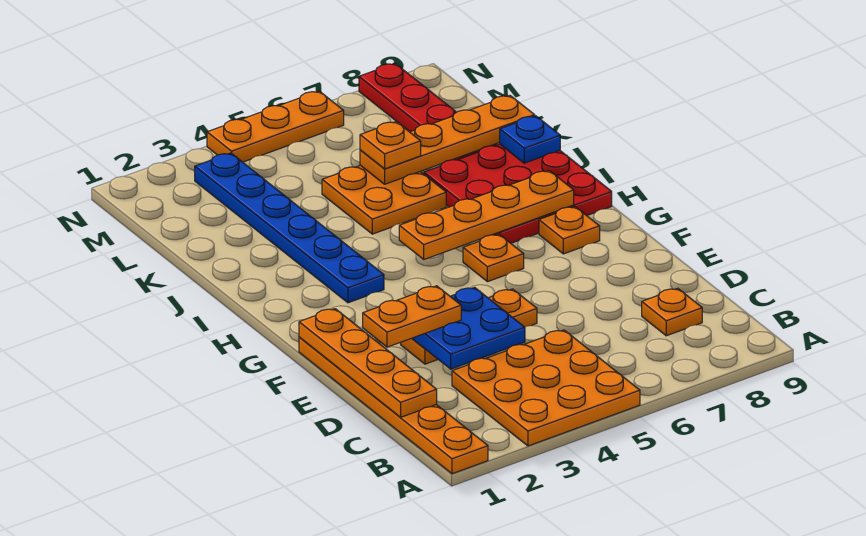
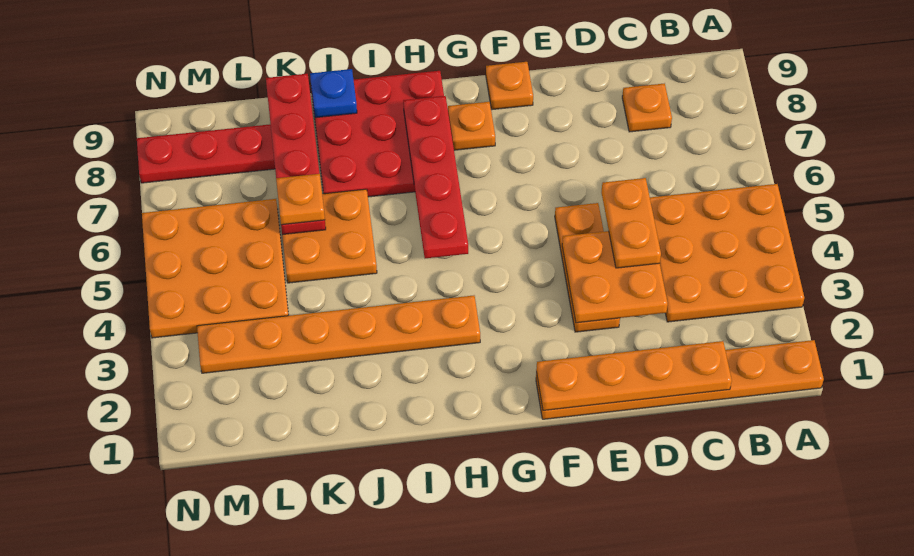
blue plate D3:E4 level 2 -> orange plate D3:E4 level 2
orange plate E2:E3 level 3 -> orange plate D4:D5 level 3
orange plate G6 level 1 -> orange plate F9 level 1
blue plate H3:M3 level 1 -> orange plate H3:M3 level 1
orange plate H5:H8 level 2 -> red plate H5:H8 level 2
orange plate K6:K9 level 2 -> red plate K6:K9 level 2
orange plate N4:N6 level 1 -> orange plate L4:N6 level 1

